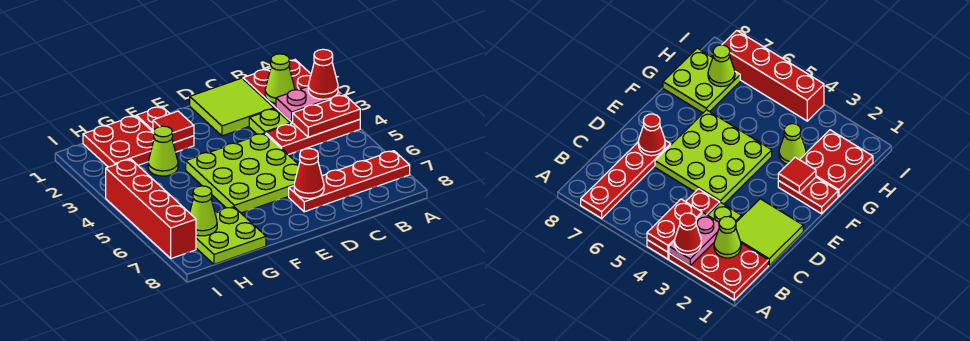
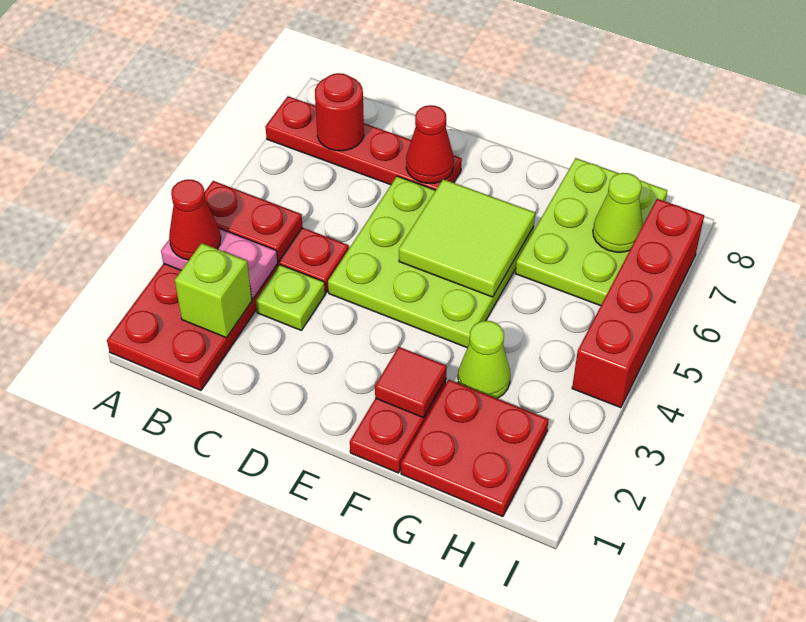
lime cone B2 level 2 -> lime brick B2 level 2
none -> red round brick B7 level 2
lime tile C1:D2 level 1 -> lime tile E5:F6 level 2
lime plate G7:H8 level 1 -> lime plate G6:H8 level 1

